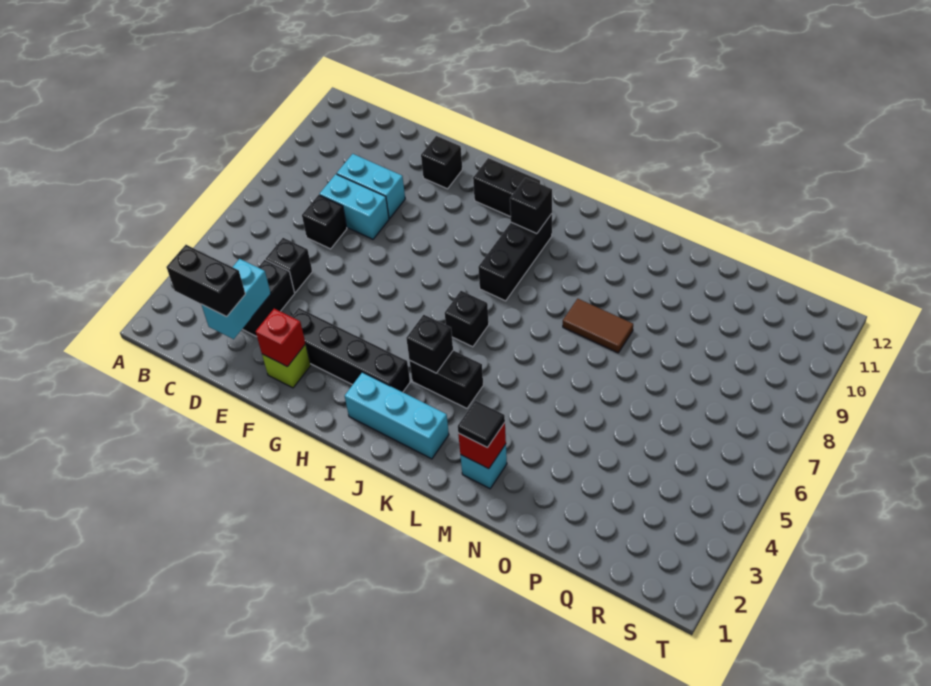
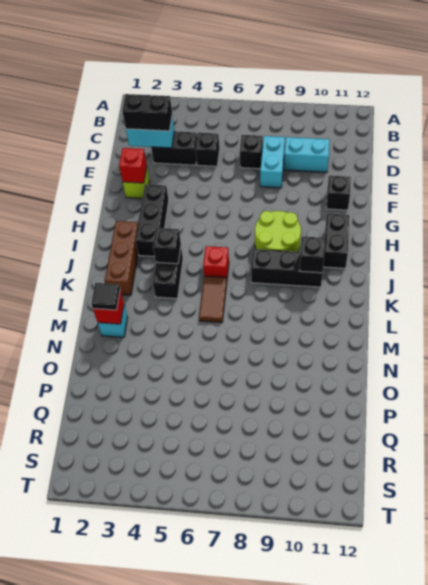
black brick C2:D2 level 3 -> black brick D2:D3 level 3
cyan brick D9:E9 level 1 -> cyan brick D9:D10 level 1
black brick F3:I3 level 1 -> black brick G3:I3 level 1
none -> lime round brick H8:I9 level 1
cyan brick I2:K2 level 1 -> brown brick I2:K2 level 1
black brick J6 level 1 -> red brick J6 level 1
brown tile M8:N8 level 1 -> brown tile K6:L6 level 1

